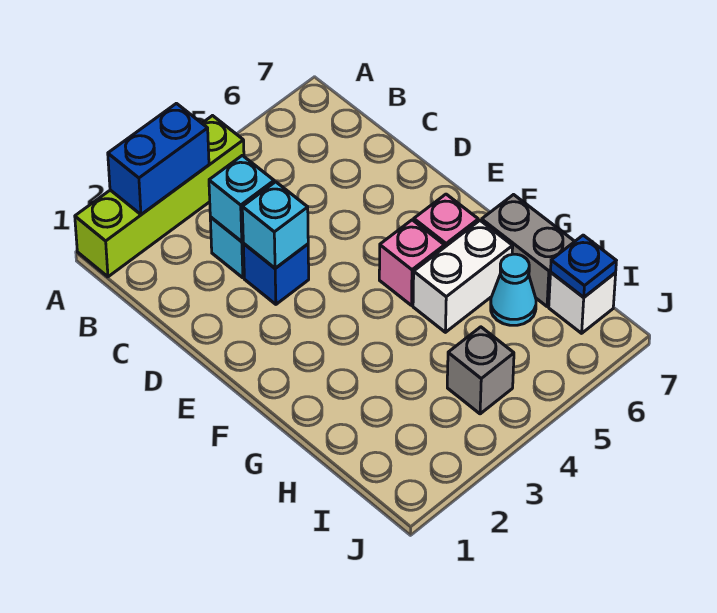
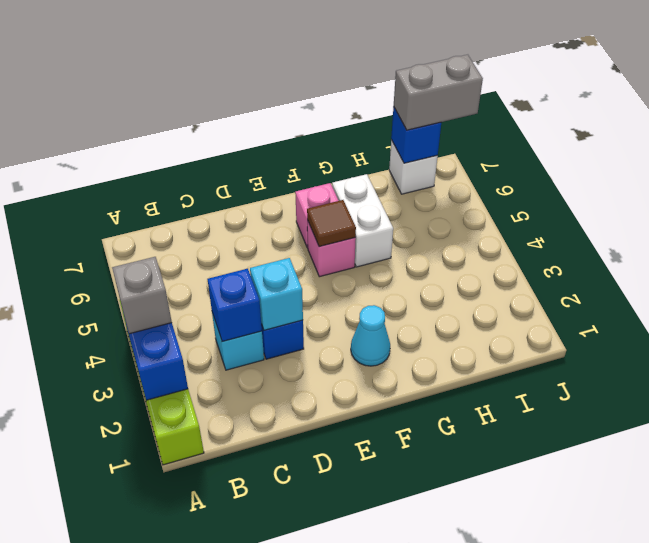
cyan brick C3 level 2 -> blue brick C3 level 2
none -> brown tile F5 level 2
grey brick G7:H7 level 1 -> grey brick I7:J7 level 3
cyan cone H6 level 1 -> cyan cone F2 level 1
grey brick I4 level 1 -> grey brick A3 level 3
blue plate I7 level 2 -> blue brick I7 level 2

